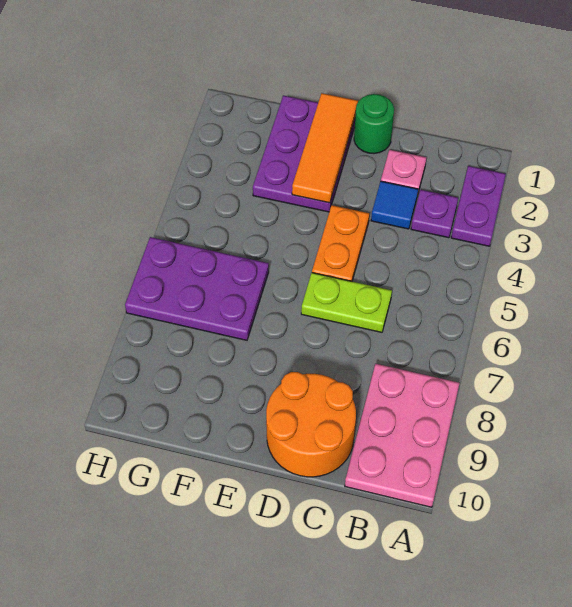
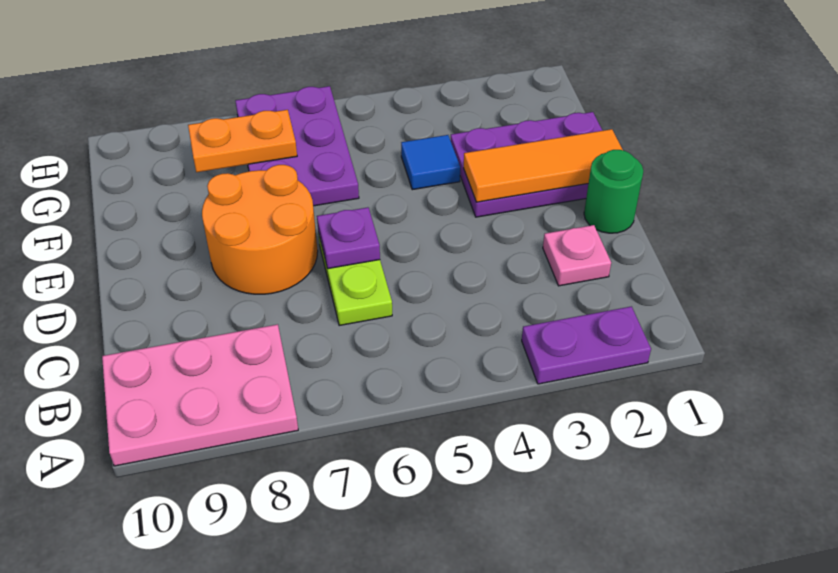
purple plate B3 level 1 -> purple plate D6 level 2
blue tile C3 level 1 -> blue tile F4 level 1
orange round brick C9:D10 level 1 -> orange round brick D7:E8 level 1
orange plate D4:D5 level 1 -> orange plate G7:G8 level 2

